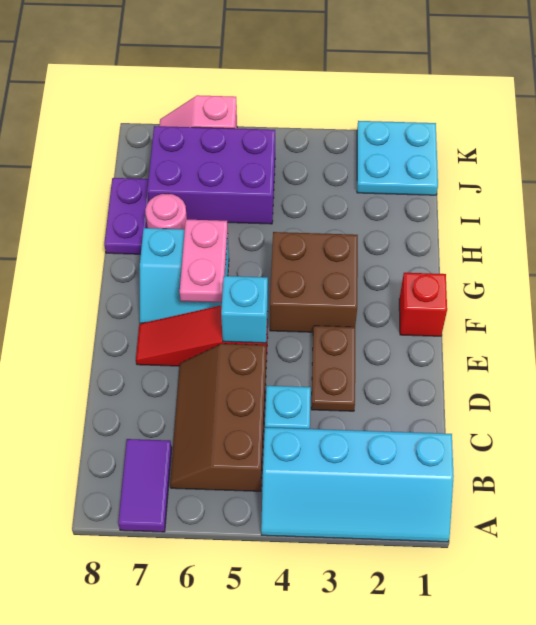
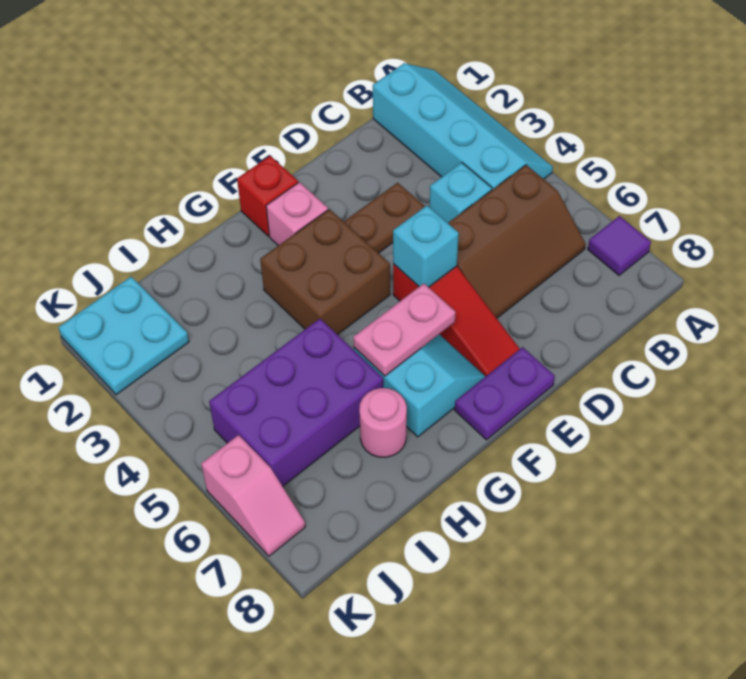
purple tile A7:B7 level 1 -> purple tile A7 level 1
none -> pink brick F2 level 1
purple plate H8:I8 level 1 -> purple plate E8:F8 level 1
purple brick I5:J7 level 1 -> purple brick H5:J6 level 1

